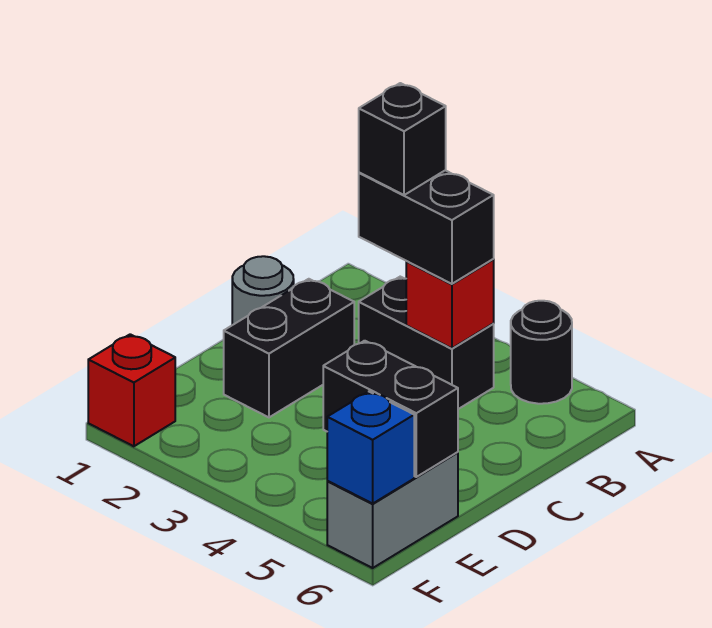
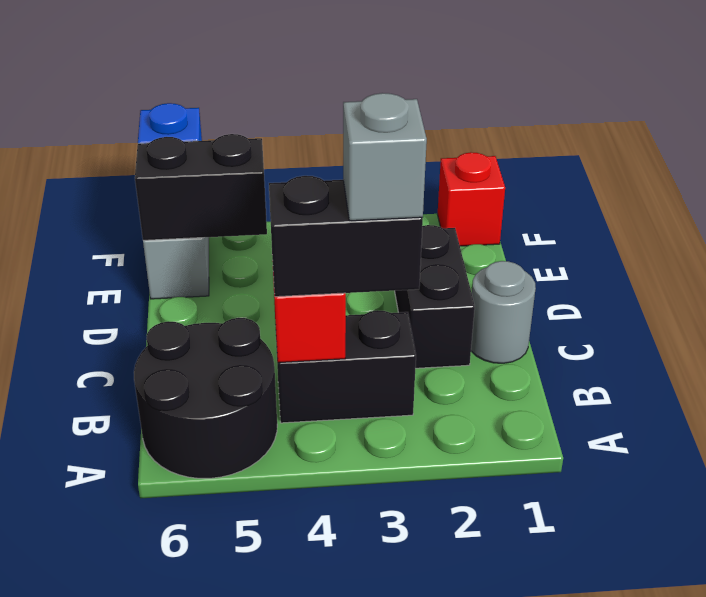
black round brick A5 level 1 -> black round brick A5:B6 level 1
black brick B3 level 4 -> grey brick B3 level 4

